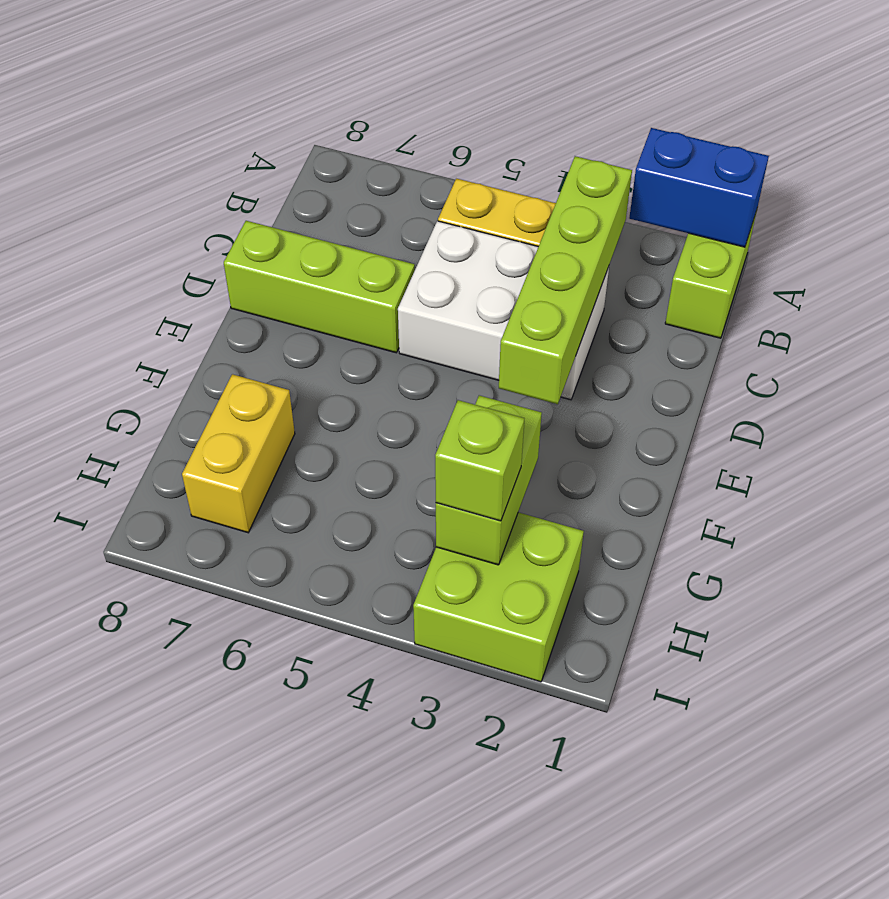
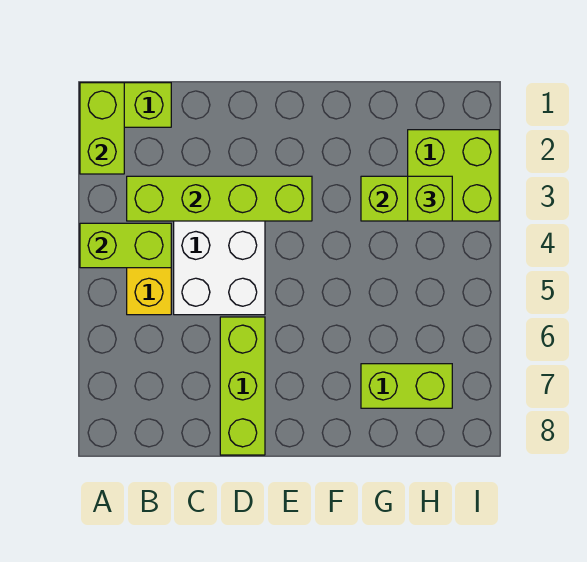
blue brick A1:A2 level 2 -> lime brick A1:A2 level 2
none -> lime brick A4:B4 level 2
yellow brick G7:H7 level 1 -> lime brick G7:H7 level 1

